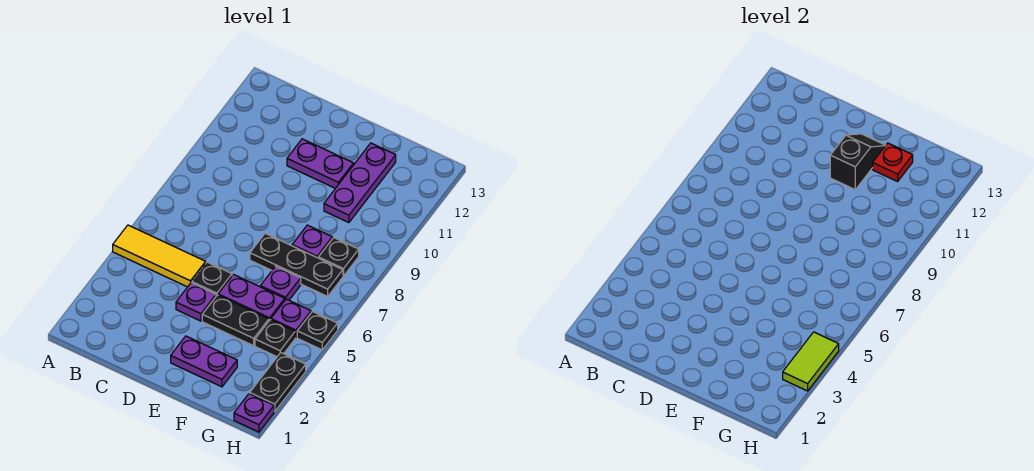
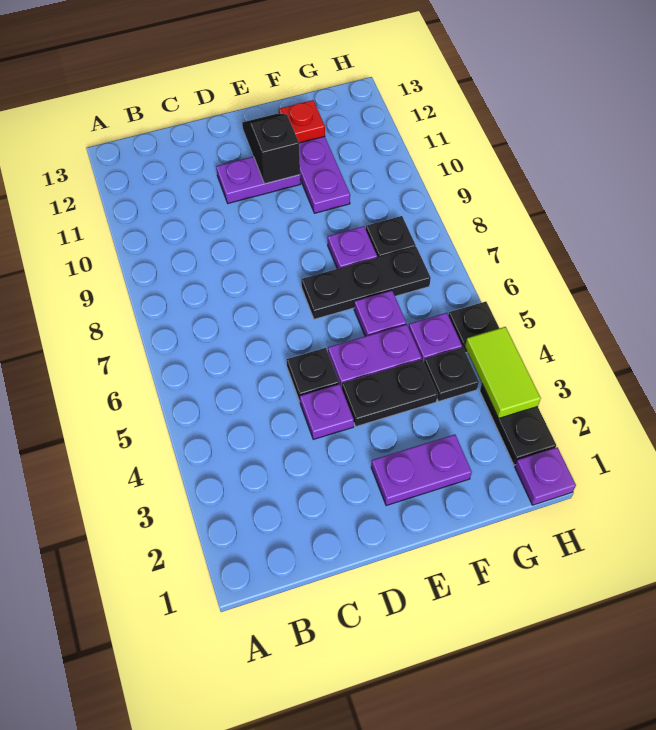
yellow tile A5:C5 level 1 -> none

